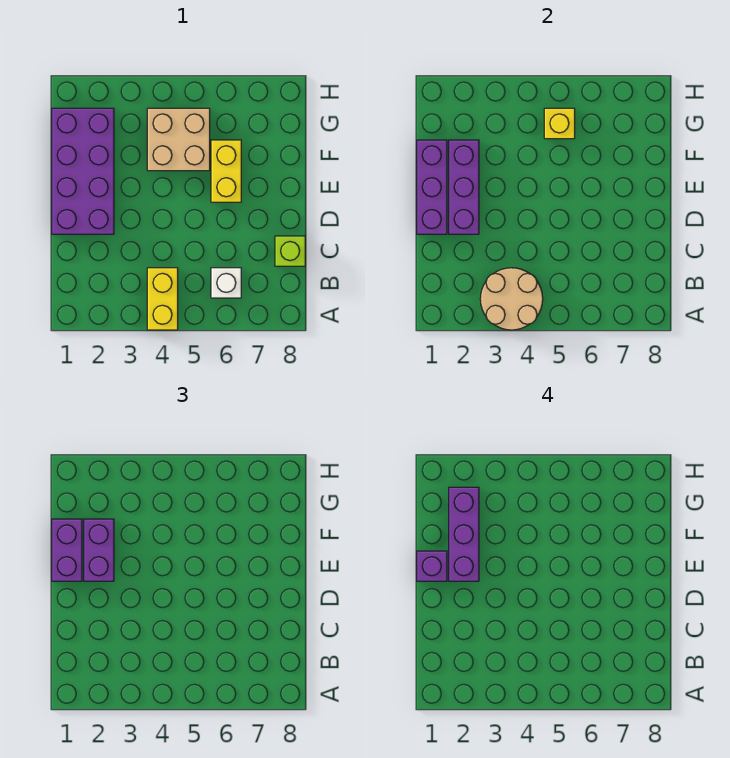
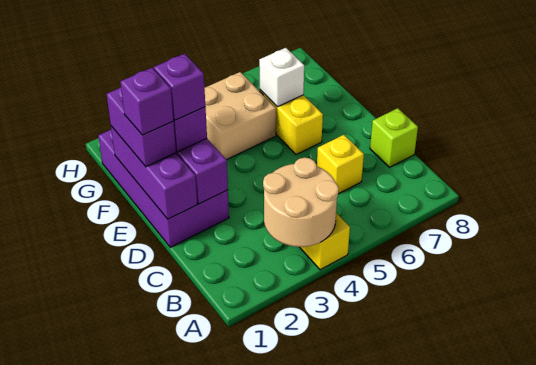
white brick B6 level 1 -> white brick F6 level 2
purple brick E2:G2 level 4 -> purple brick E2 level 4
yellow brick G5 level 2 -> yellow brick C6 level 1

